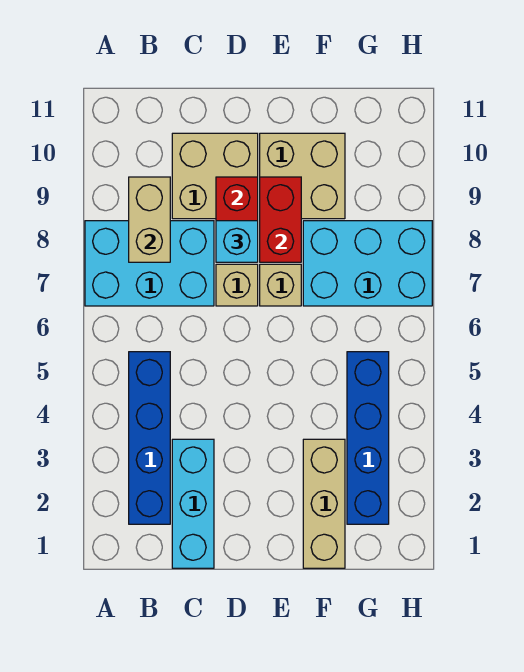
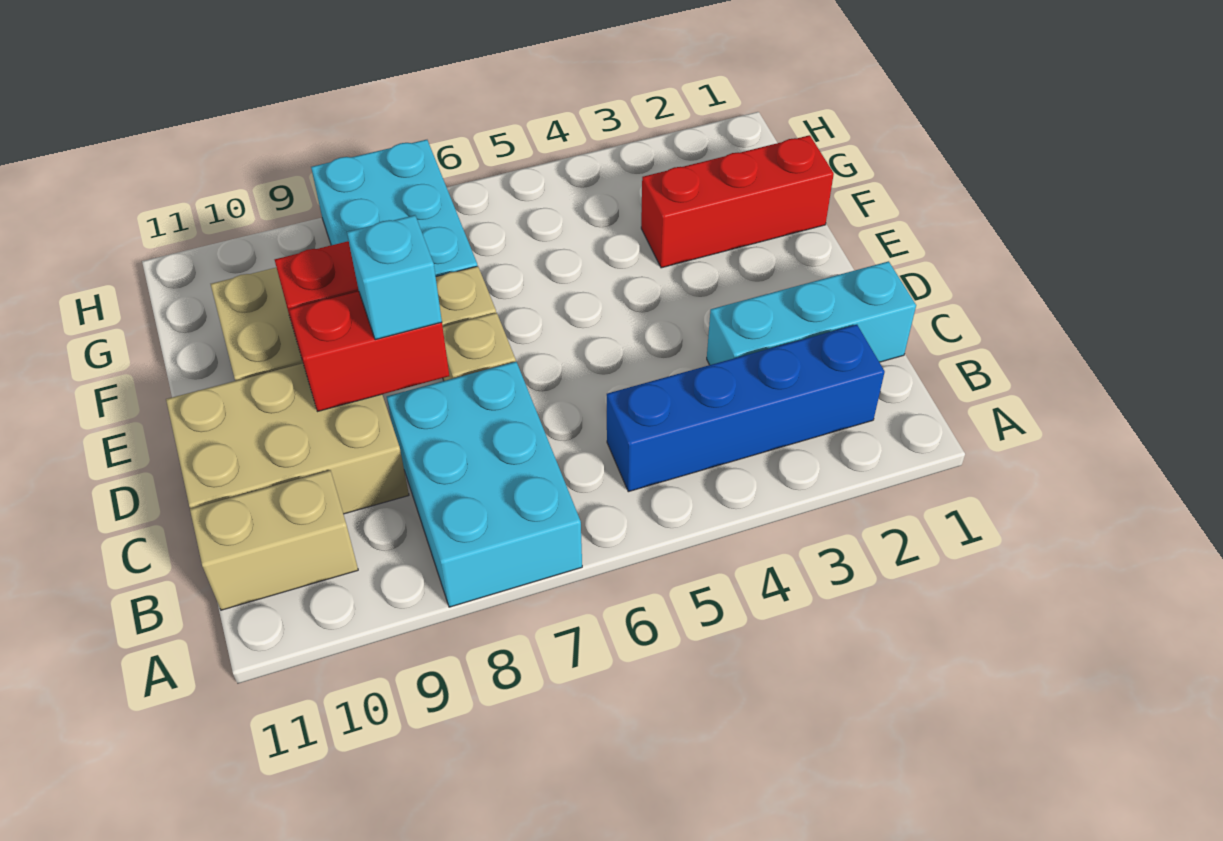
tan brick B8:B9 level 2 -> tan brick B10:B11 level 1
tan brick C9:D10 level 1 -> tan brick C9:D11 level 1
tan brick F1:F3 level 1 -> red brick F1:F3 level 1
blue brick G2:G5 level 1 -> none

